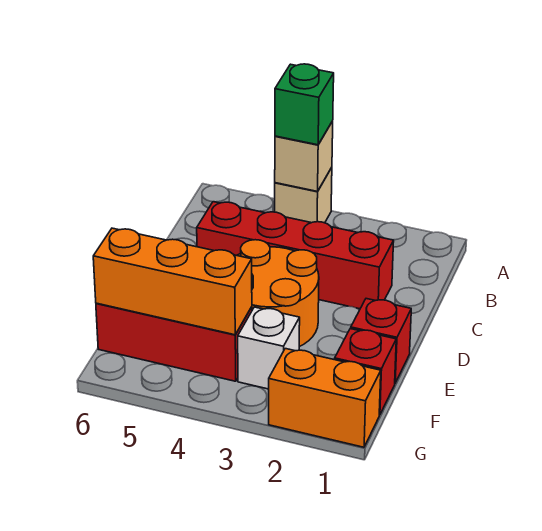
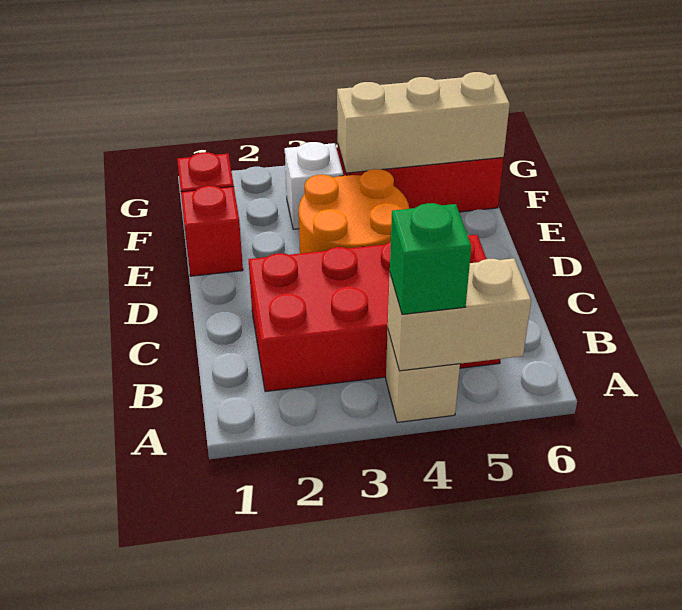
tan brick A4 level 2 -> tan brick A4:A5 level 2
red brick C2:C5 level 1 -> red brick B2:C5 level 1
orange brick F4:F6 level 2 -> tan brick F4:F6 level 2
orange brick G1:G2 level 1 -> none

